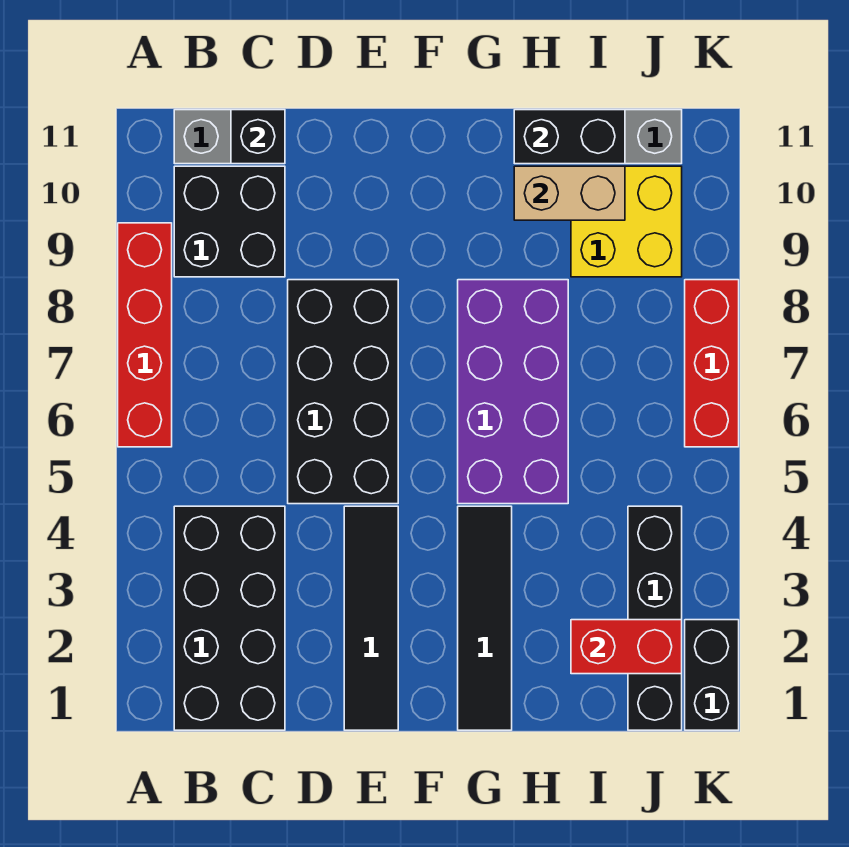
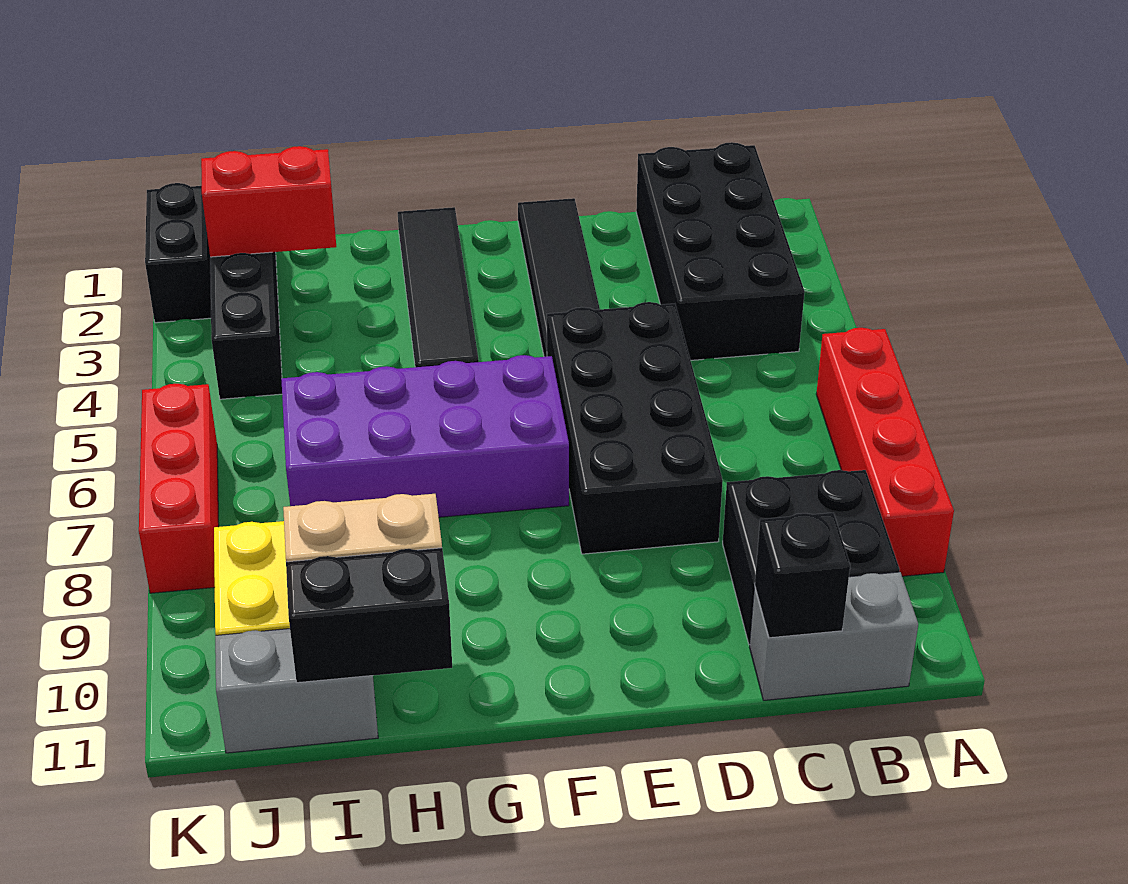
purple brick G5:H8 level 1 -> purple brick F6:I7 level 1

